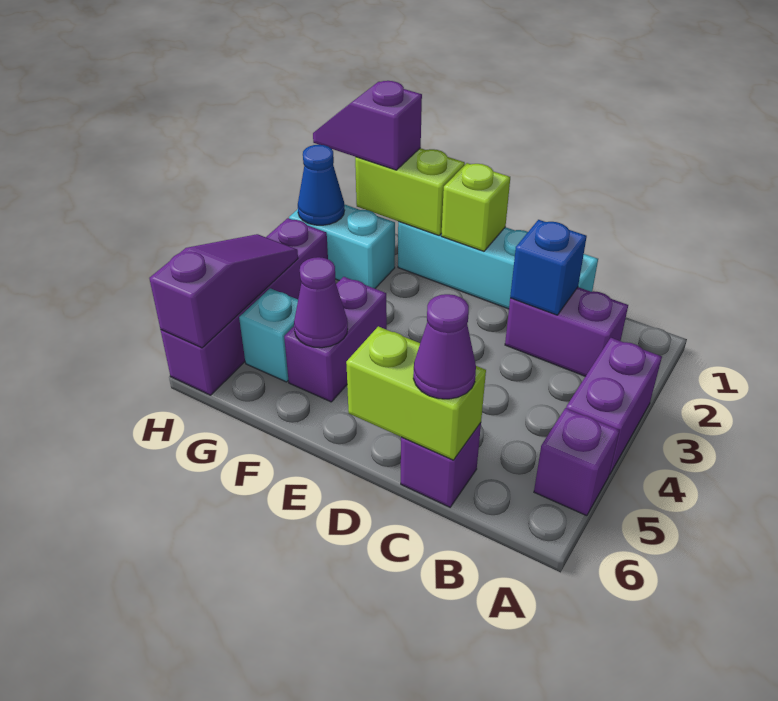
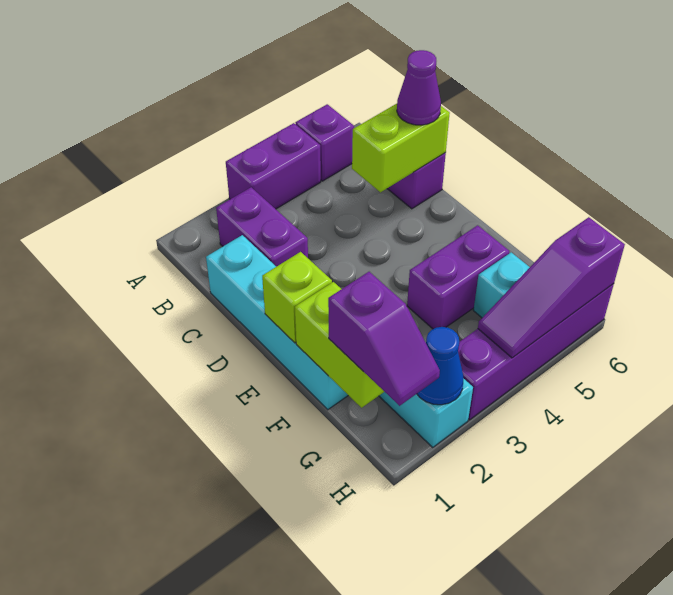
blue brick C2 level 2 -> none
lime brick C6:D6 level 2 -> lime brick C5:C6 level 2
purple cone F5 level 2 -> none

